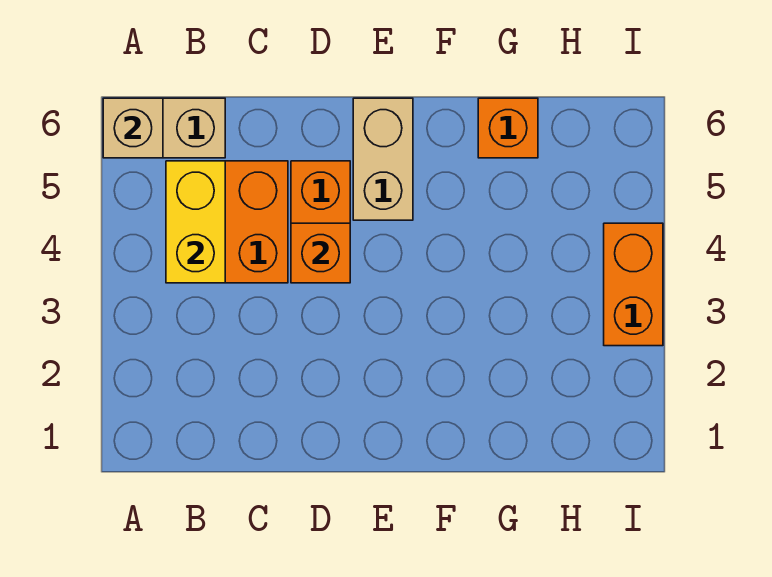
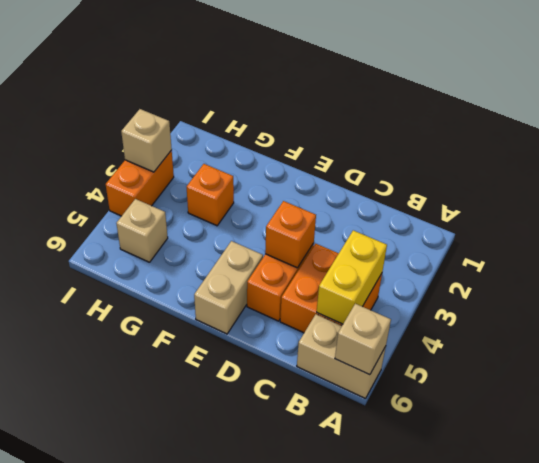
orange brick G6 level 1 -> orange brick G3 level 1
none -> tan brick H5 level 1
none -> tan brick I3 level 2

